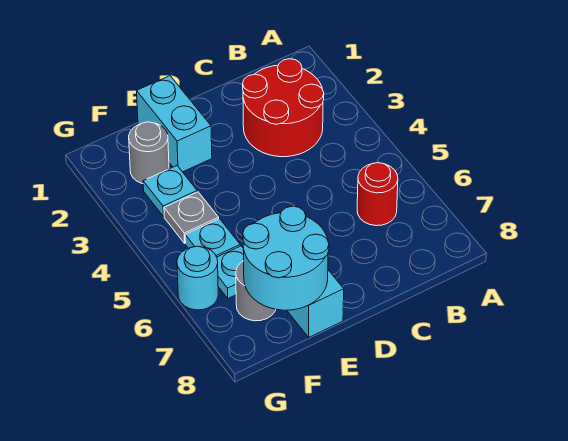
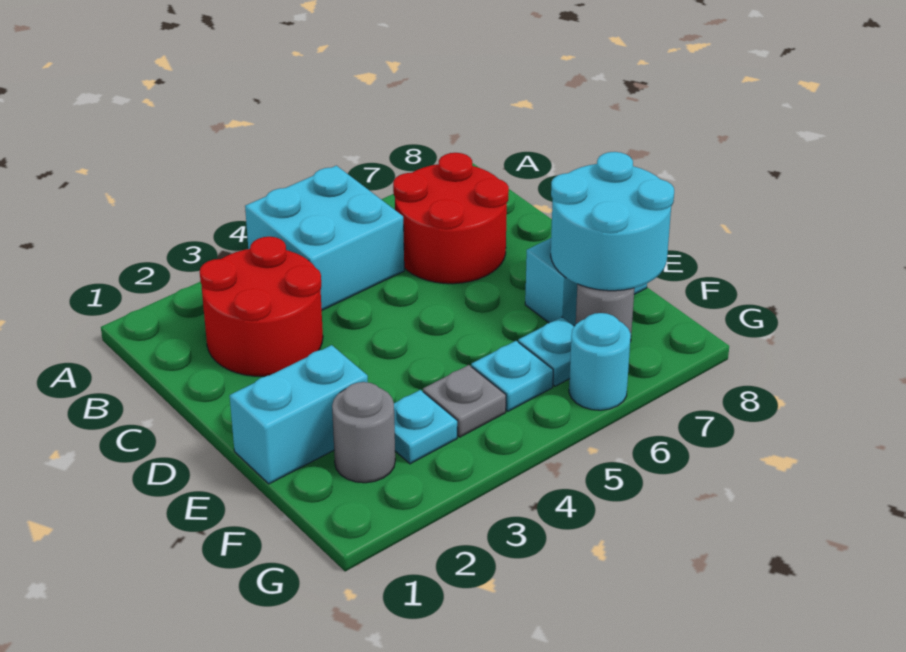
none -> cyan brick A4:B5 level 1
red round brick B6 level 1 -> red round brick B6:C7 level 1

